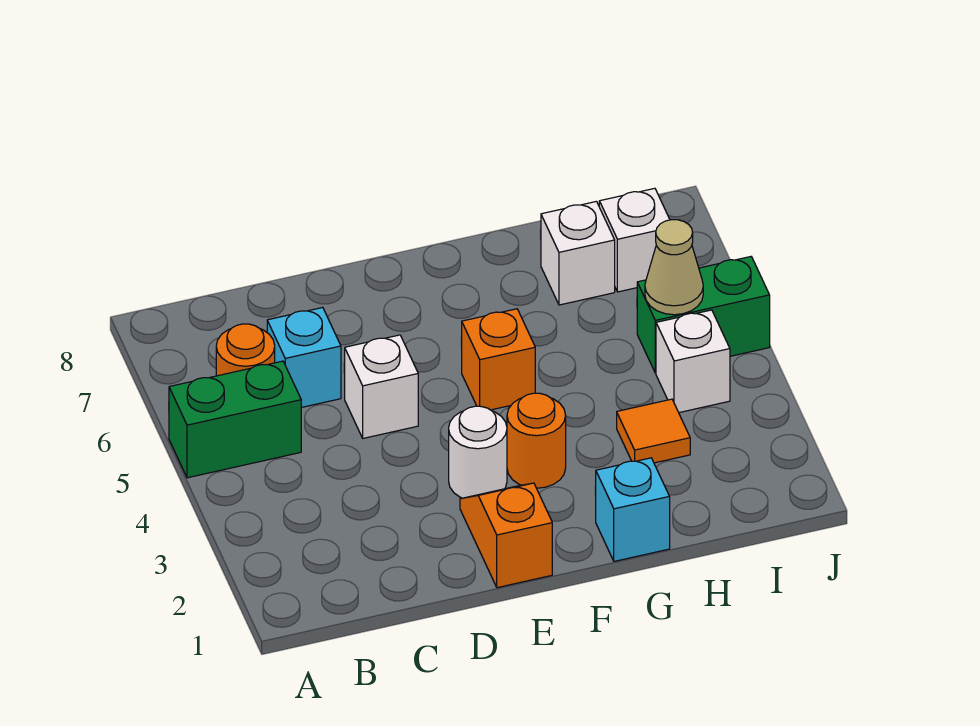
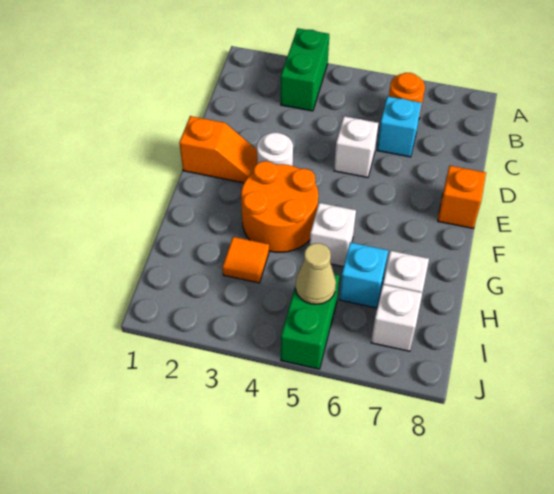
green brick A5:B5 level 1 -> green brick A3:B3 level 1
orange round brick F3 level 1 -> orange round brick F3:G4 level 1
orange brick F5 level 1 -> orange brick E8 level 1
cyan brick G1 level 1 -> cyan brick H6 level 1
white brick I4 level 1 -> white brick G5 level 1

